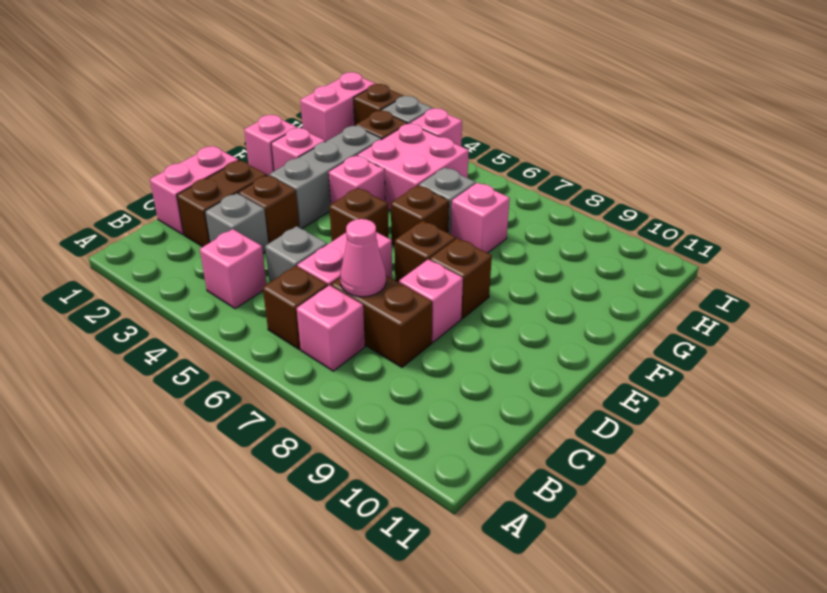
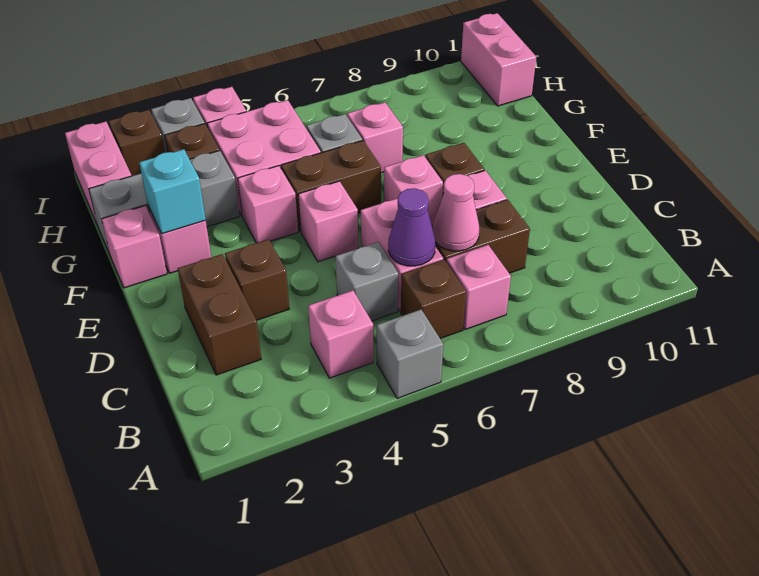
pink brick C1:D1 level 1 -> pink brick H11:I11 level 1
grey brick C3 level 1 -> grey brick A5 level 1
none -> purple cone C6 level 2
grey brick E3:G3 level 1 -> grey brick G1:G3 level 1
brown brick E5 level 1 -> pink brick E5 level 1
brown brick E7 level 1 -> pink brick E7 level 1
none -> cyan brick F2 level 2
brown brick F6 level 1 -> brown brick F5:F6 level 1

